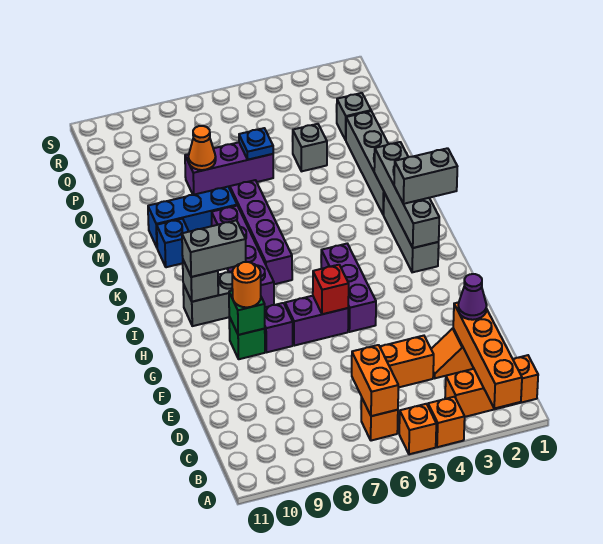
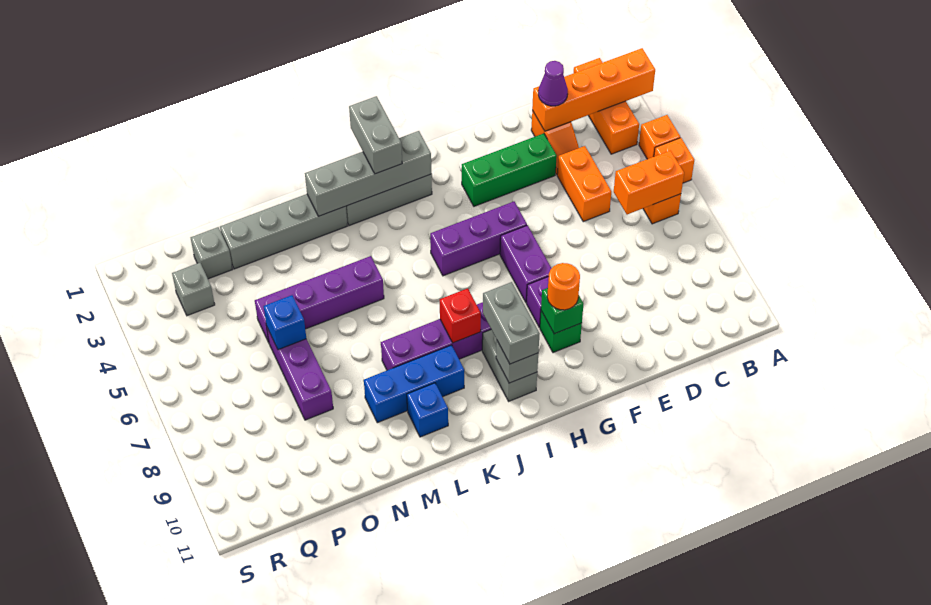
none -> green brick E3:G3 level 1
red brick G6 level 2 -> red brick J8 level 2
purple brick J7:M7 level 1 -> purple brick L5:O5 level 1
blue brick M8:M10 level 1 -> blue brick K9:M9 level 1
grey brick O4 level 1 -> grey brick Q3 level 1
blue plate O6 level 2 -> blue brick O6 level 2
orange cone O8 level 2 -> none

